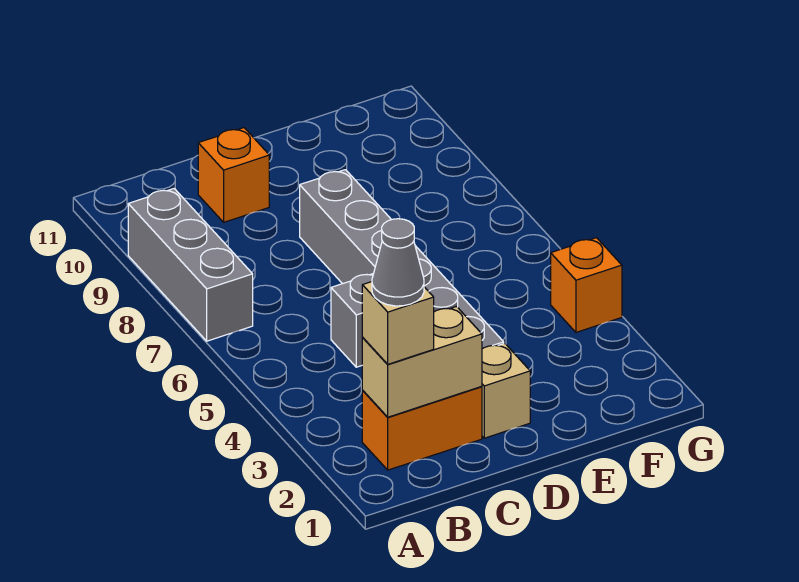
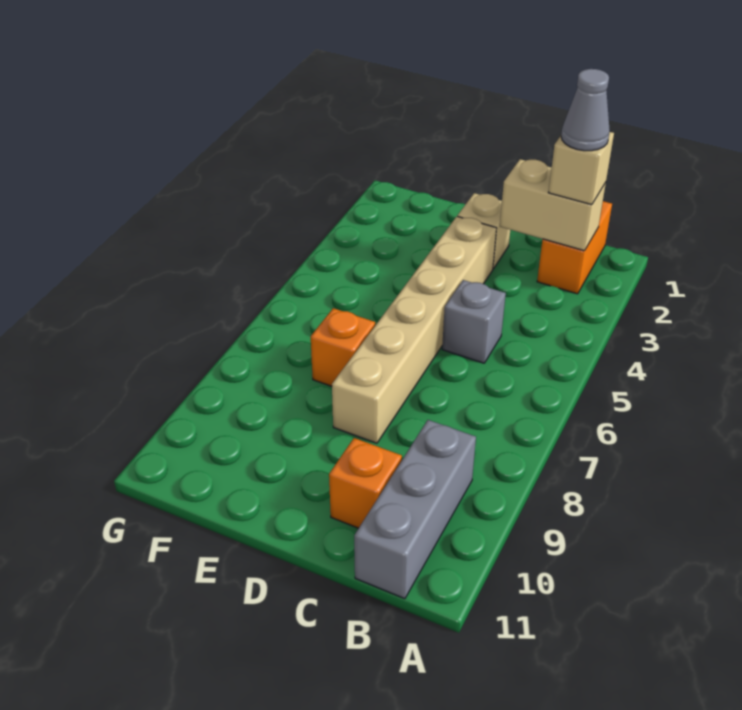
grey brick A7:A9 level 1 -> grey brick B9:B11 level 1
orange brick B2:C2 level 1 -> orange brick B1:B2 level 1
grey brick D3:D8 level 1 -> tan brick D3:D8 level 1
orange brick G4 level 1 -> orange brick E7 level 1

